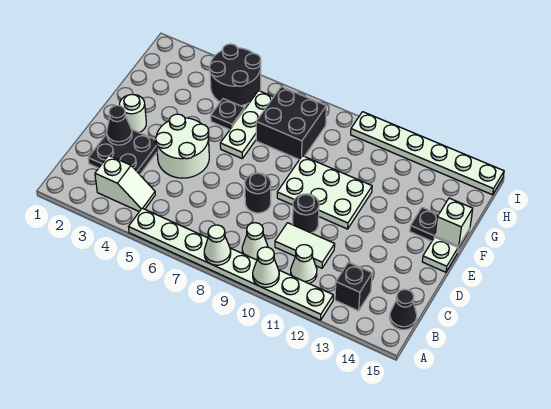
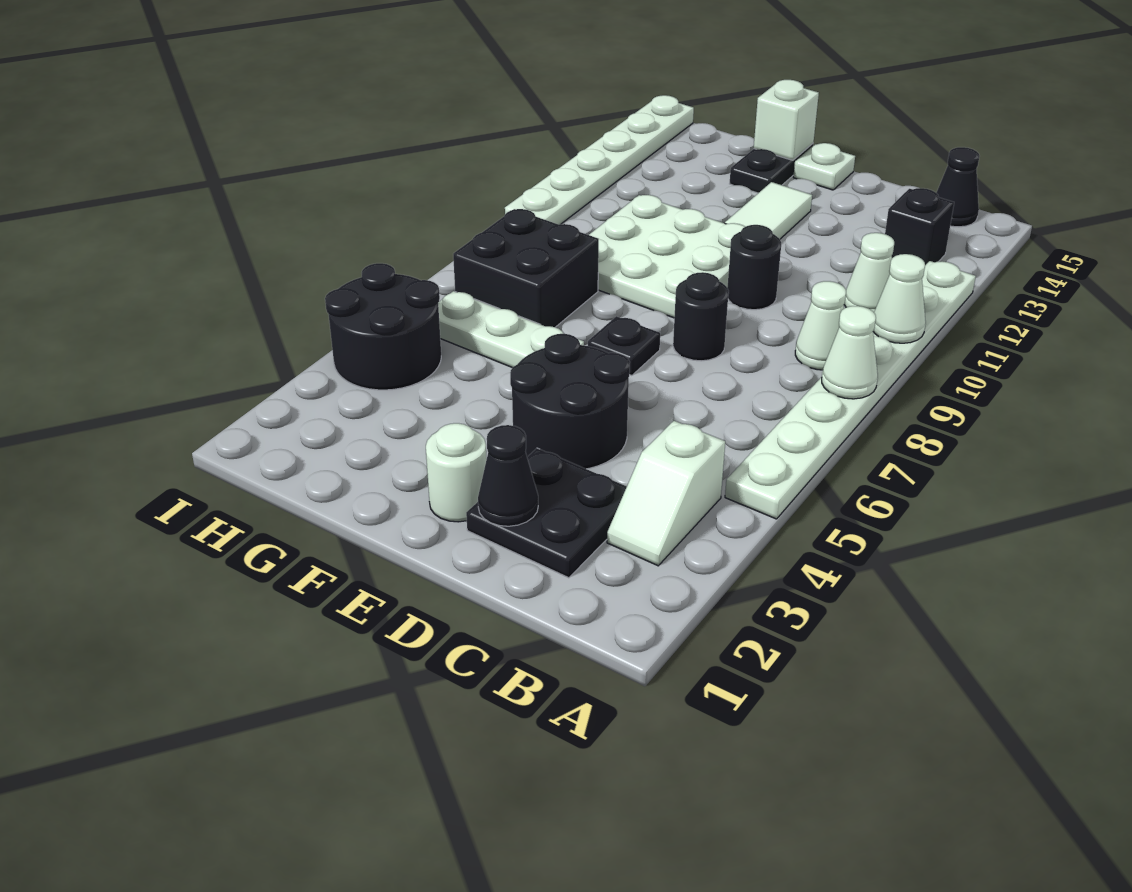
white slope B3:B4 level 1 top 3 -> white slope B3:B4 level 1 top 4
white tile C10:C11 level 1 -> white tile E12:E13 level 1
white round brick D4:E5 level 1 -> black round brick D4:E5 level 1
white plate E9:F11 level 1 -> white plate E9:G11 level 1
black plate G5 level 1 -> black plate E7 level 1

